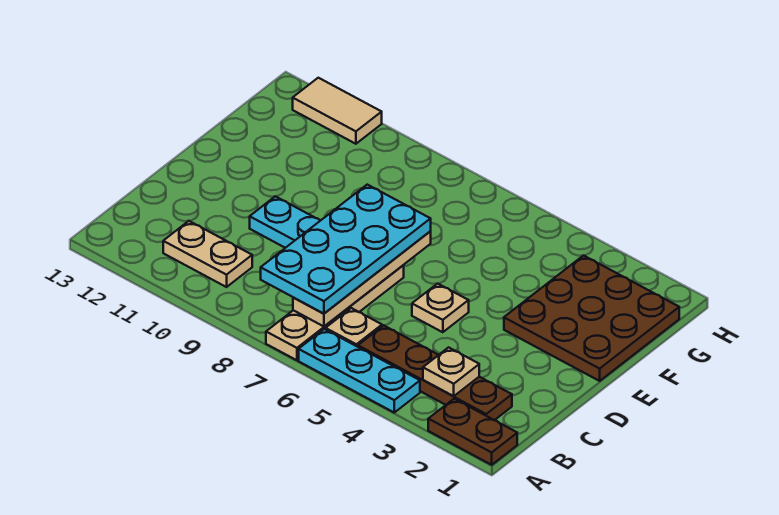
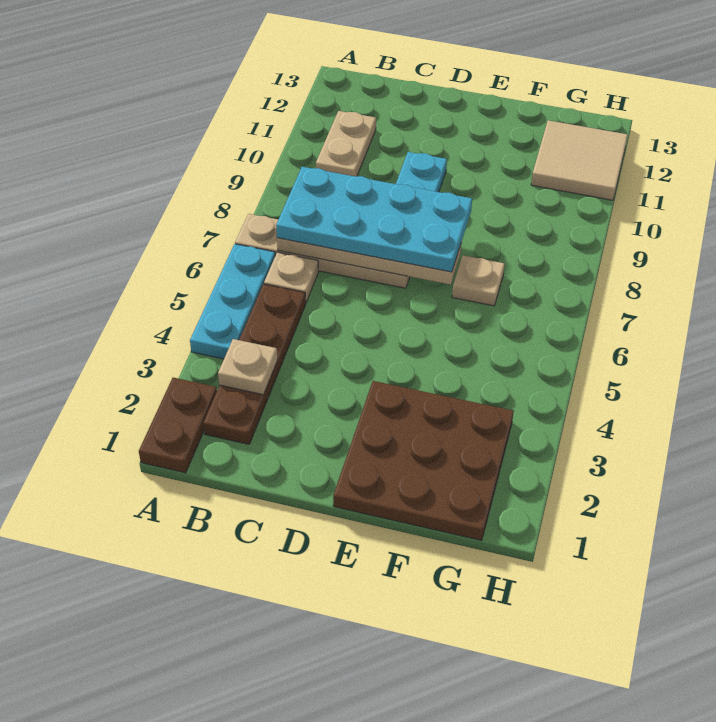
tan plate D5 level 1 -> tan plate F7 level 1
tan tile H11:H12 level 1 -> tan tile G11:H12 level 1

